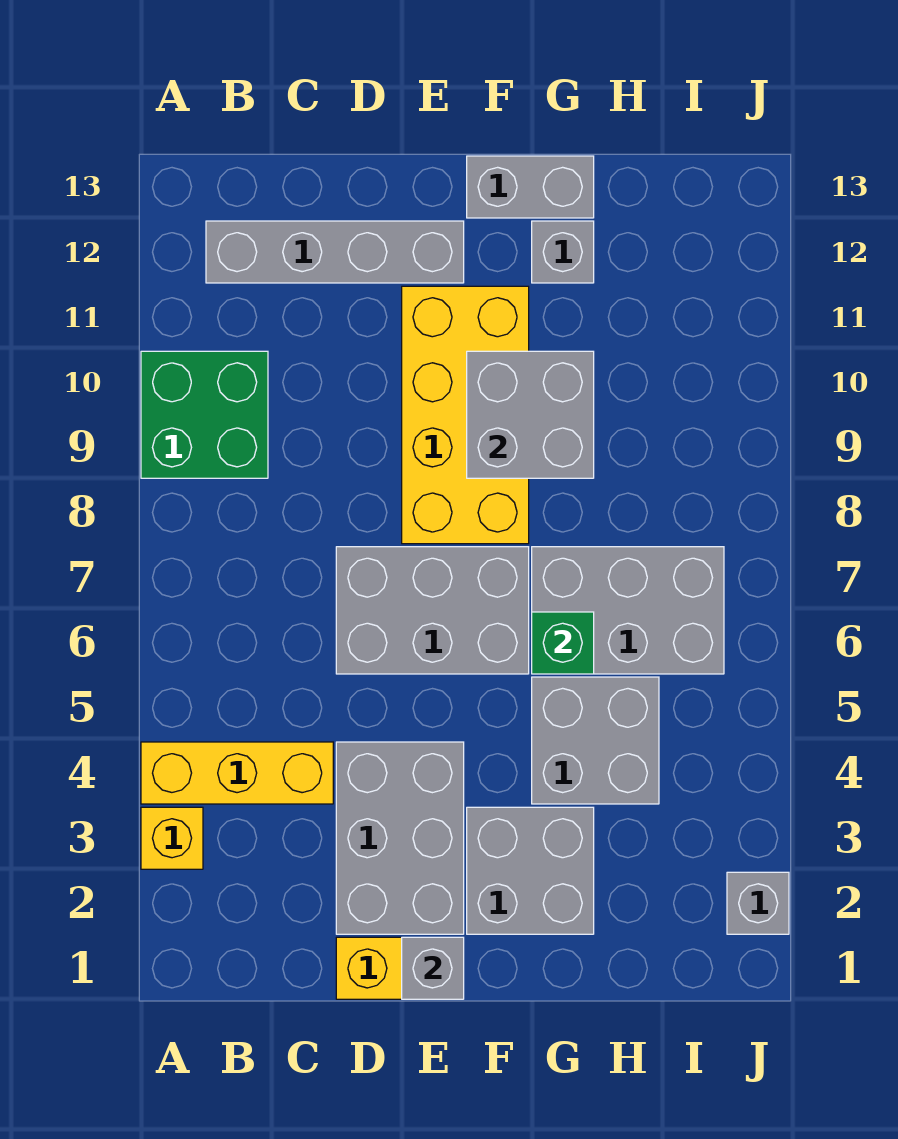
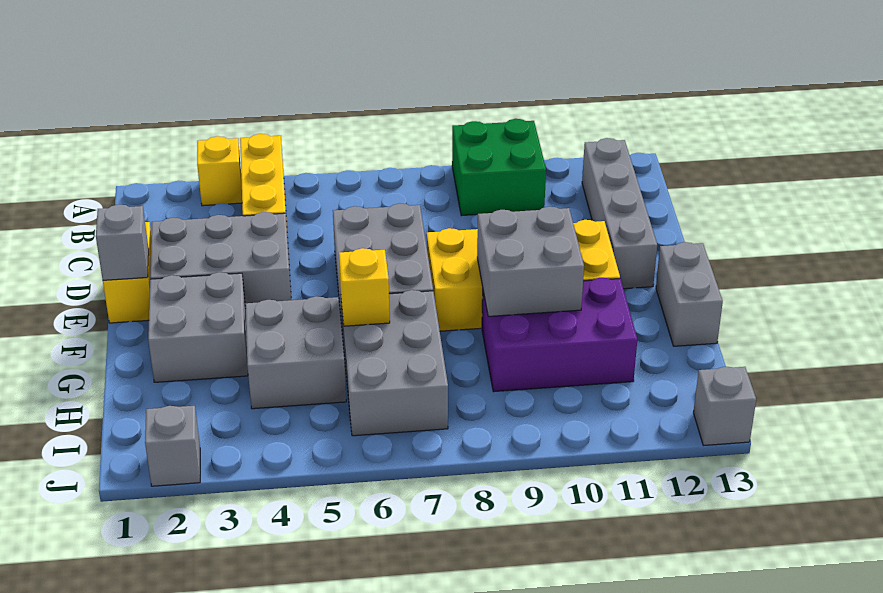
green brick G6 level 2 -> yellow brick G6 level 2
none -> purple brick G9:H11 level 1
grey brick G12 level 1 -> grey brick J13 level 1

